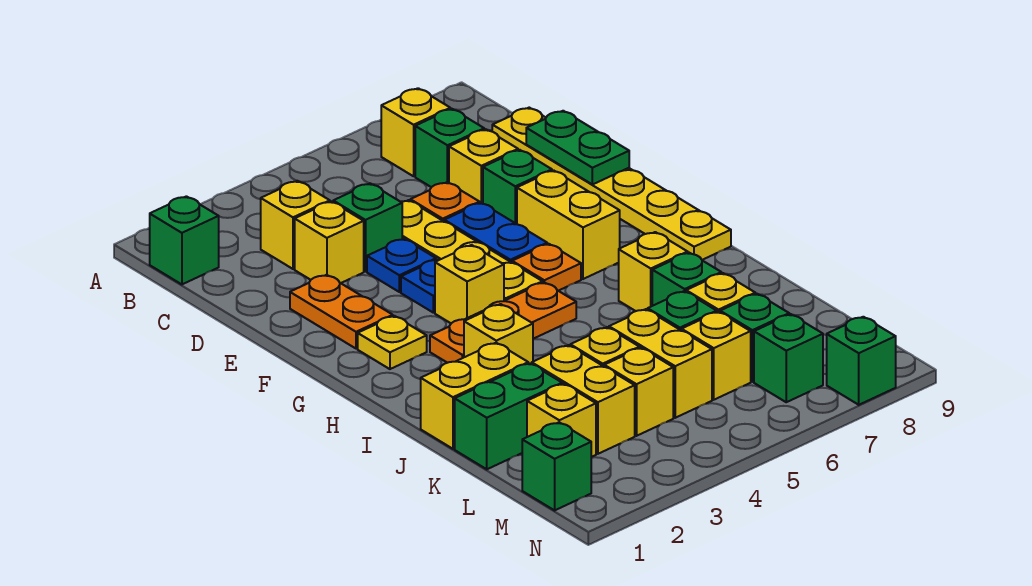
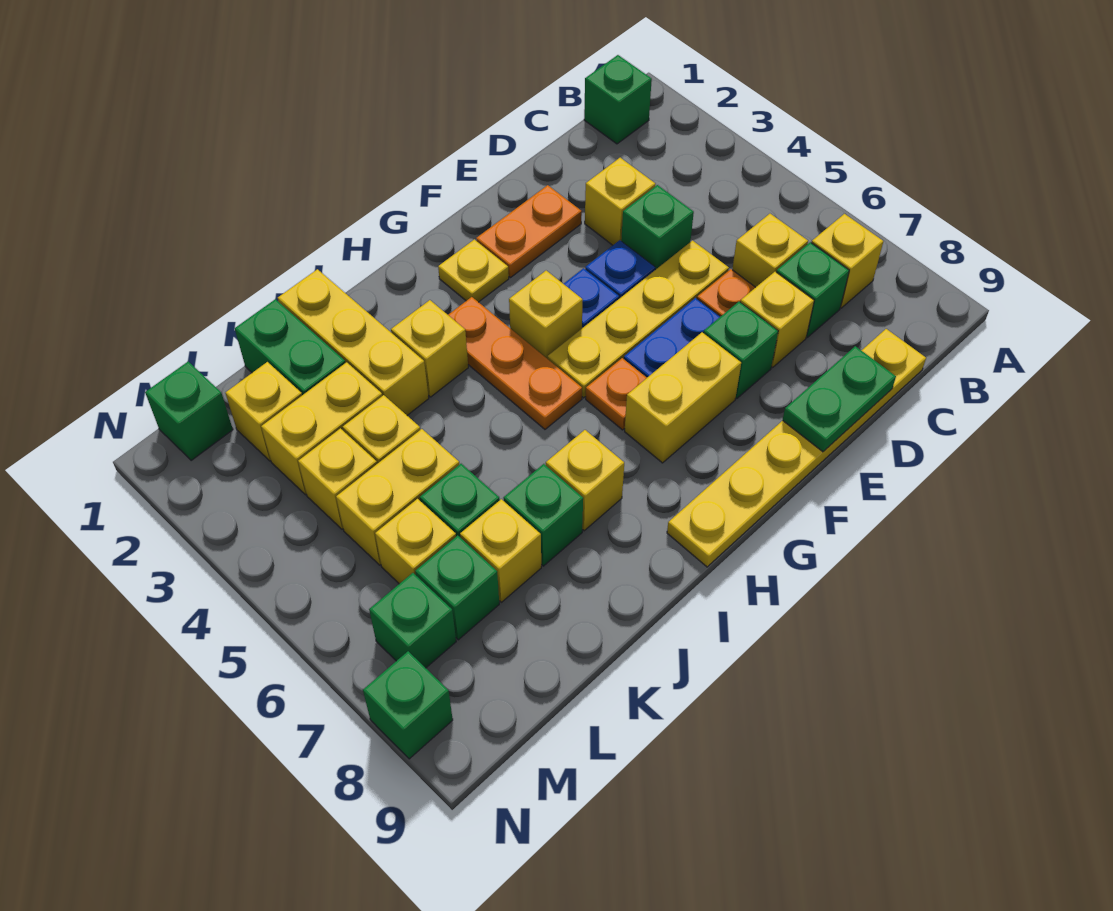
yellow brick C3 level 1 -> yellow brick C6 level 1
yellow brick J1:J2 level 1 -> yellow brick J1:J3 level 1

